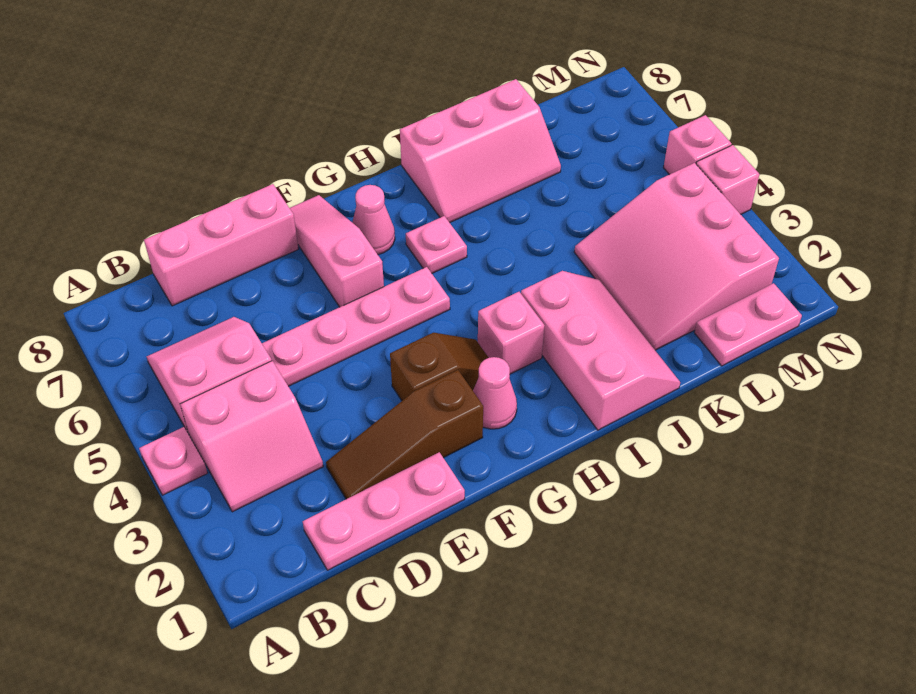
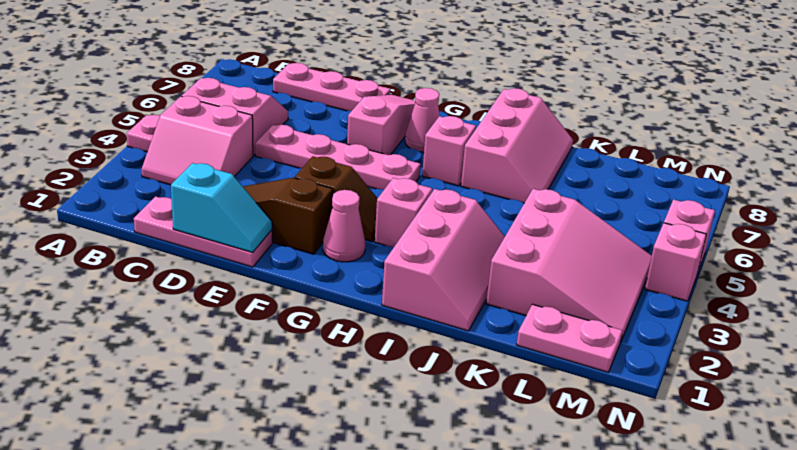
pink brick C8:E8 level 1 -> pink plate C8:E8 level 1
none -> cyan slope D1:E1 level 2 top D
pink plate H6 level 1 -> pink brick H6 level 1
pink slope I7:K8 level 1 top 8 -> pink slope I6:J8 level 1 top I
pink slope K2:M4 level 1 top M -> pink slope K2:M4 level 1 top K

